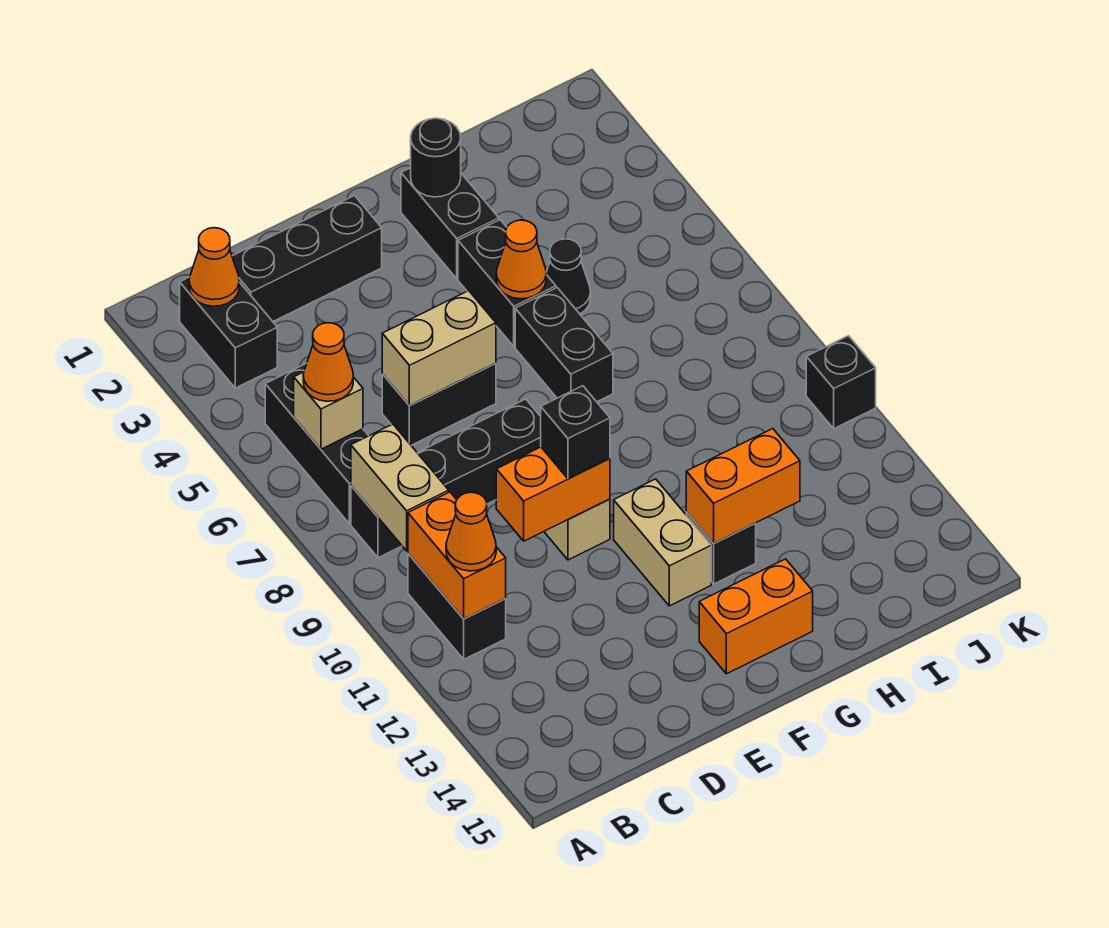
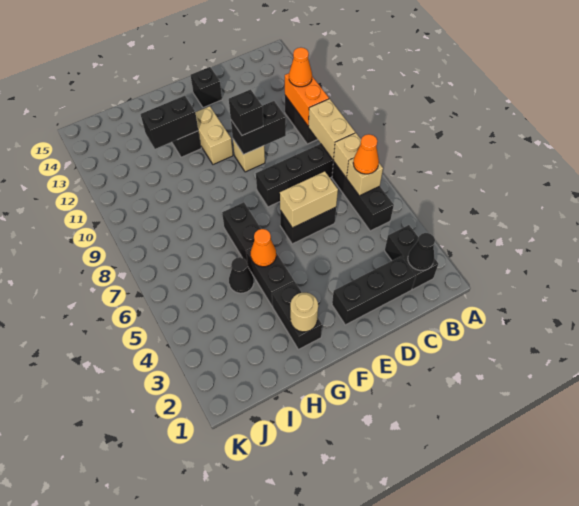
orange cone B2 level 2 -> black cone B2 level 2
none -> tan brick B7 level 2
orange brick D10:E10 level 2 -> black brick D10:E10 level 2
orange brick F14:G14 level 1 -> none
black round brick G2 level 2 -> tan round brick G2 level 2
orange brick G12:H12 level 2 -> black brick G12:H12 level 2
black brick K10 level 1 -> black brick E14 level 1

